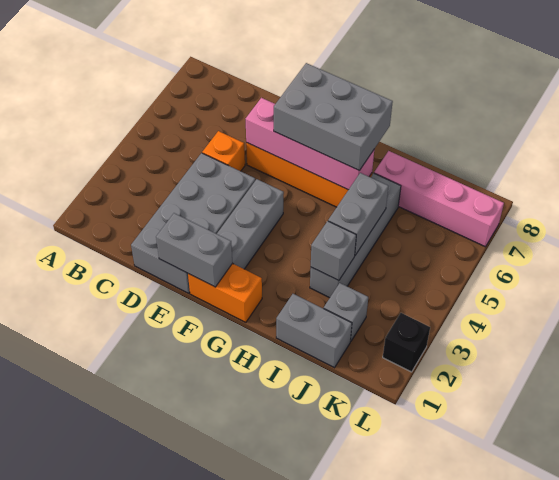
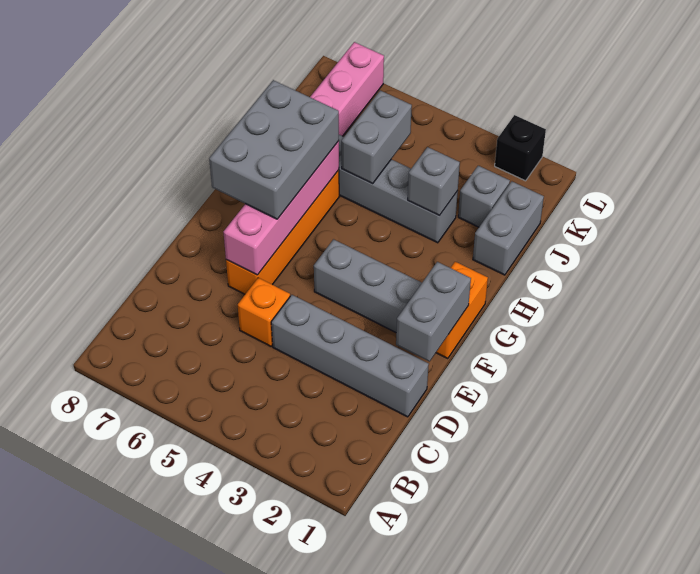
grey brick D1:E4 level 1 -> grey brick D1:D4 level 1
grey brick I4:I5 level 2 -> grey brick I5:J5 level 2

